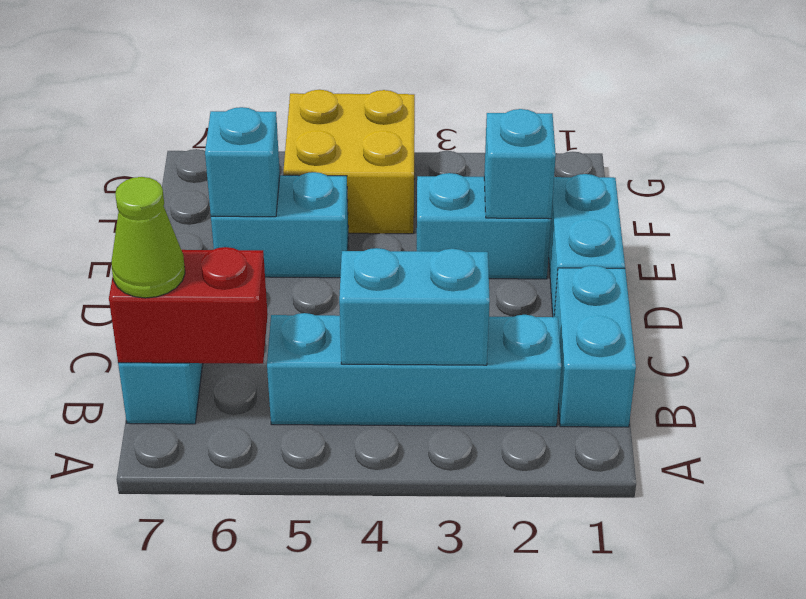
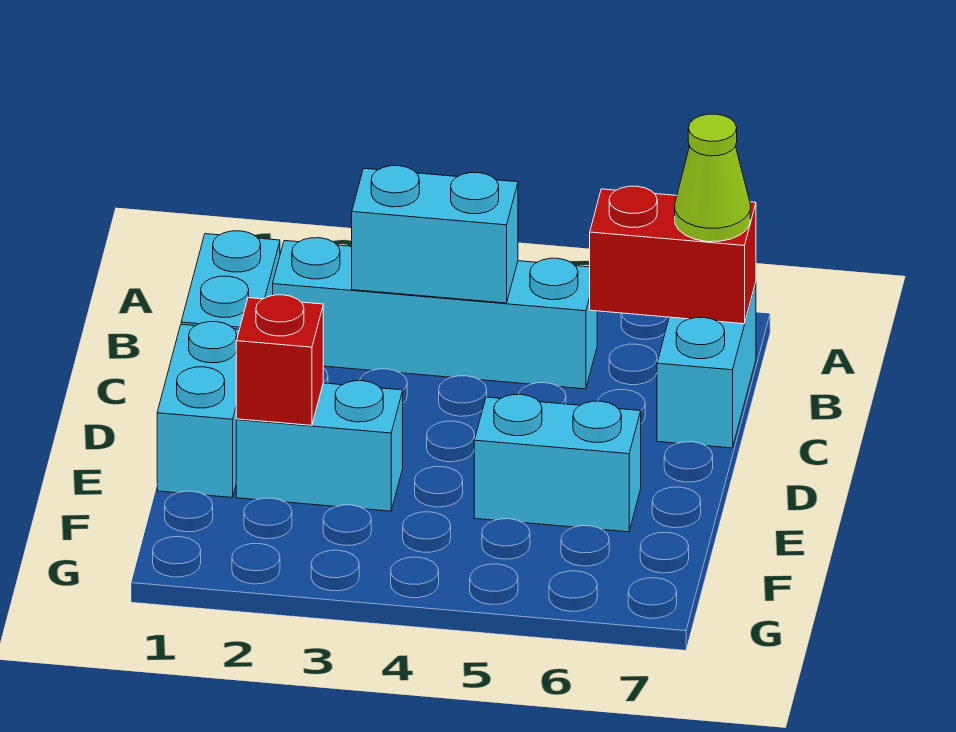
cyan brick E2 level 2 -> red brick E2 level 2
cyan brick E6 level 2 -> none
yellow brick F4:G5 level 1 -> none

